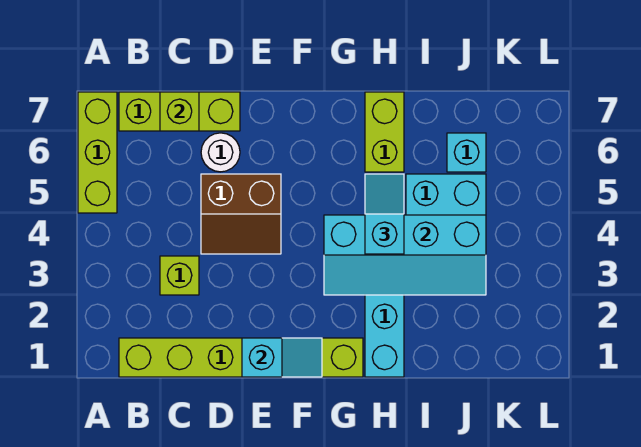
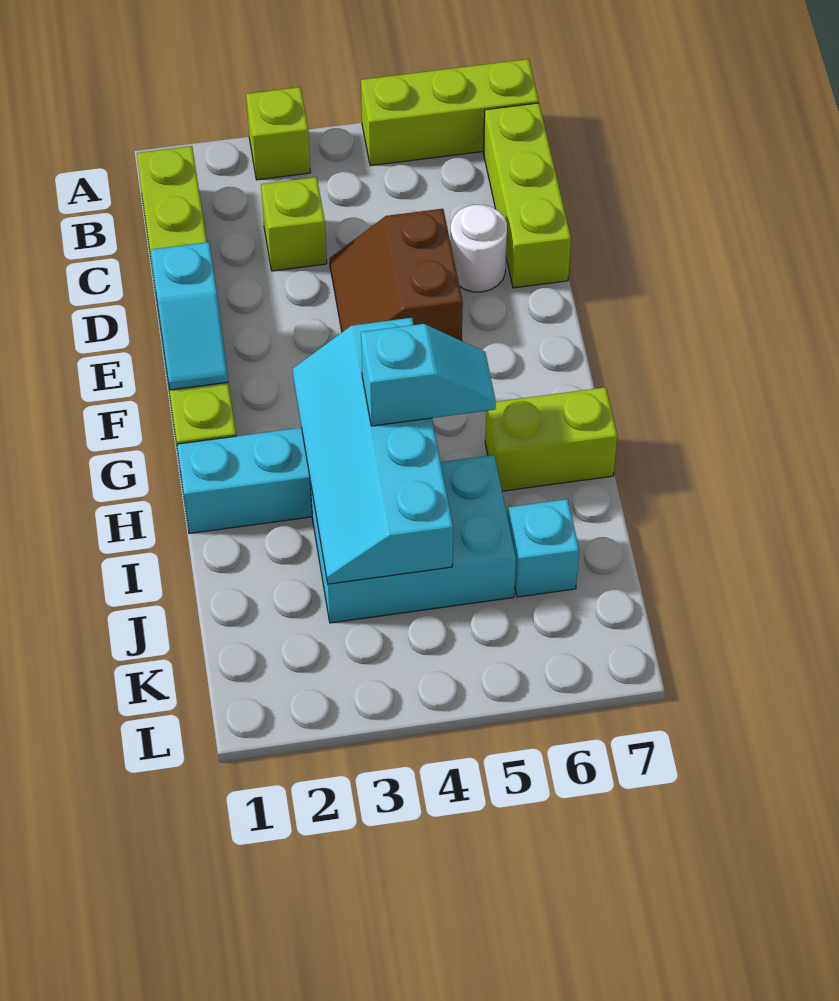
lime brick C7 level 2 -> lime brick A3 level 1

